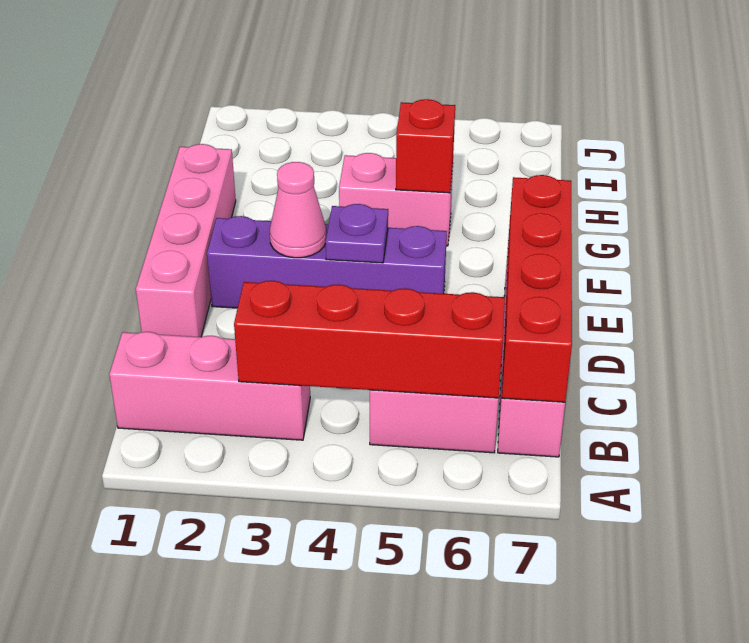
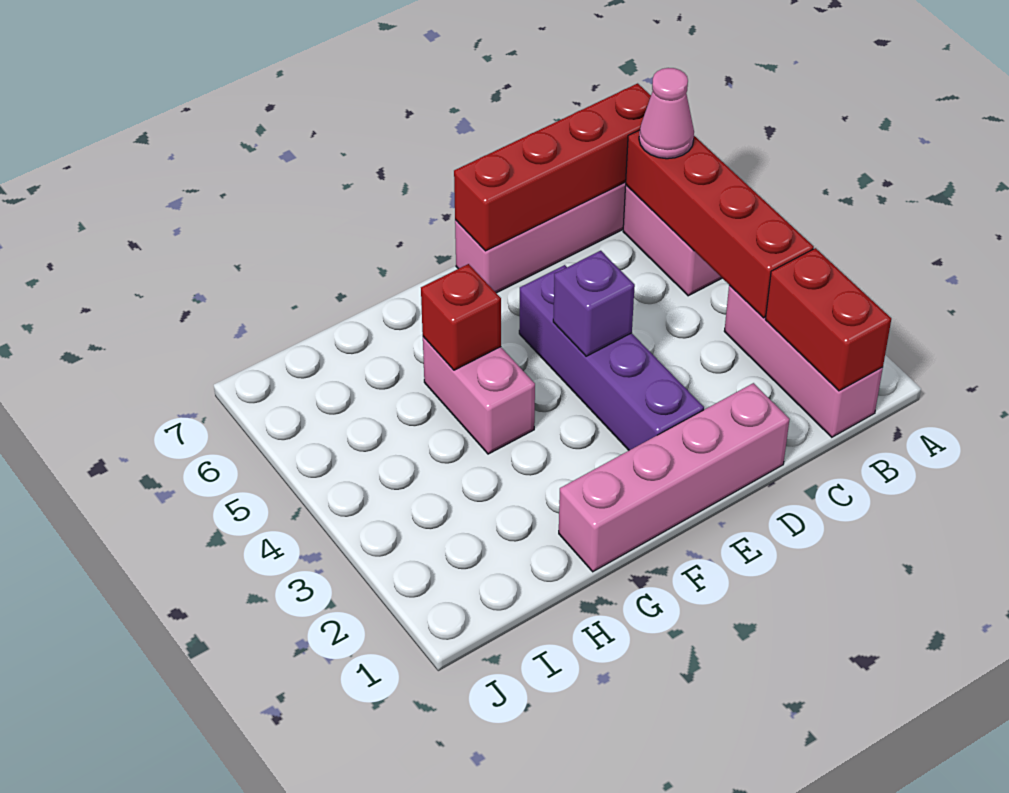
none -> red brick B1:B2 level 2
pink cone E3 level 2 -> pink cone B6 level 3
purple plate E4 level 2 -> purple brick E4 level 2

